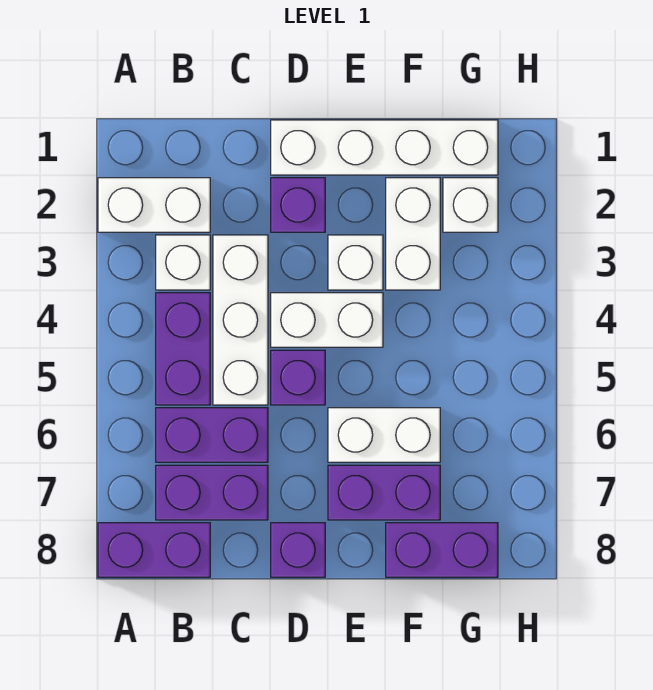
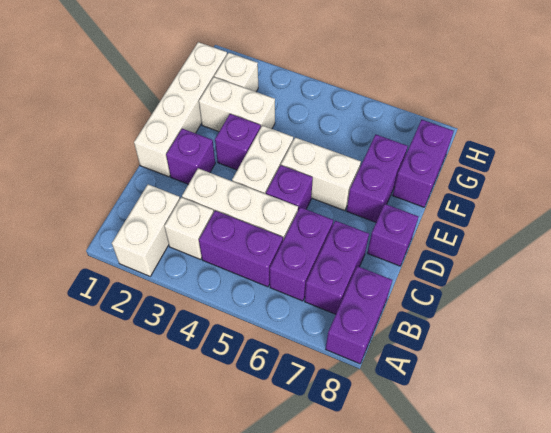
white brick E3 level 1 -> purple brick E3 level 1
white brick E6:F6 level 1 -> white brick E5:E6 level 1

